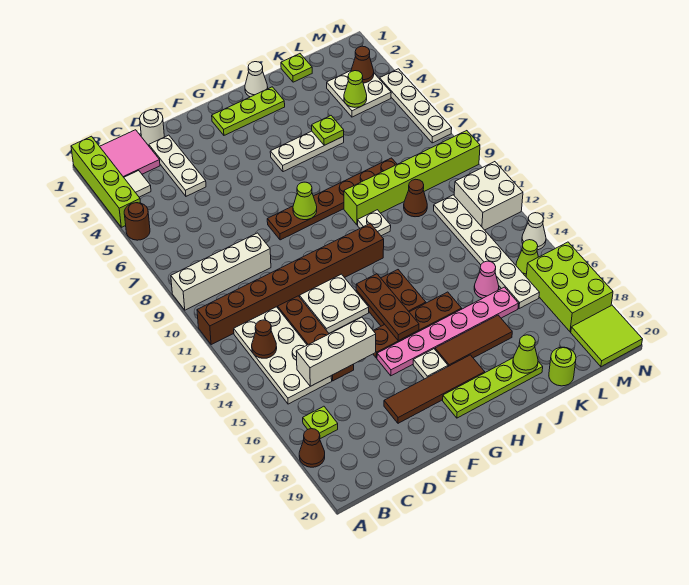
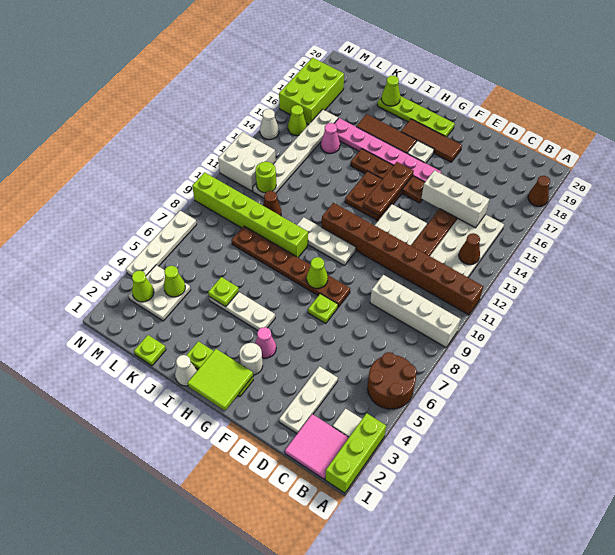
lime brick A1:A4 level 1 -> lime brick A1:A3 level 1
brown round brick A5 level 1 -> brown round brick A5:B6 level 1
lime plate B17 level 1 -> lime plate F7 level 1
white round brick D1 level 1 -> white round brick G3 level 1
brown tile E18:H18 level 1 -> brown tile F18:H18 level 1
none -> pink cone G4 level 1
white plate I10 level 1 -> white plate G10:I10 level 1
lime round brick K20 level 1 -> lime round brick L11 level 2
brown cone M3 level 2 -> lime cone M3 level 2
lime tile M19:N20 level 1 -> lime tile G1:H2 level 2

